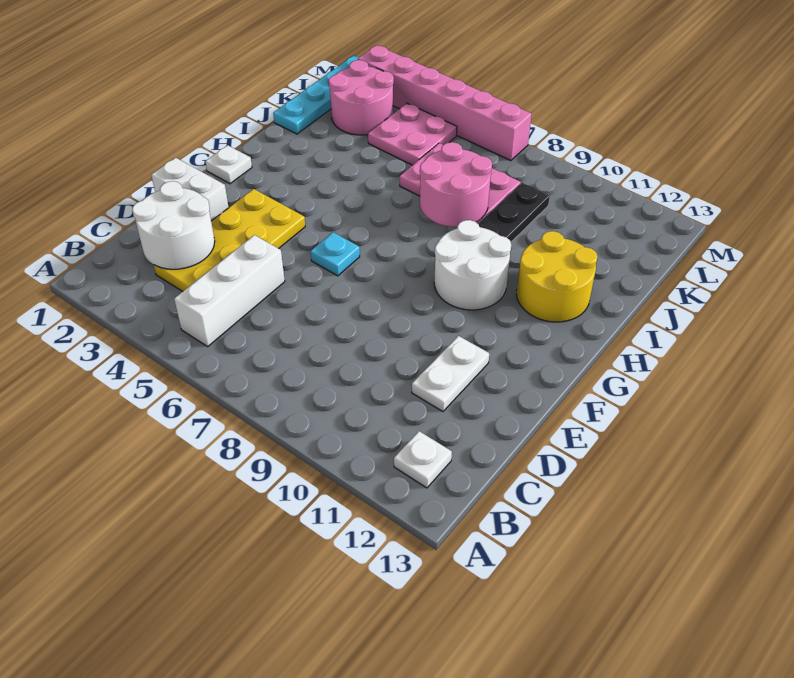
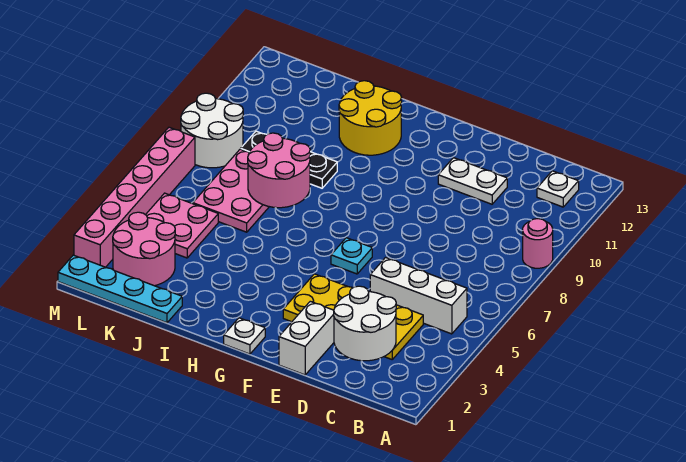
none -> pink round brick A9 level 1
white round brick G9:H10 level 1 -> white round brick L8:M9 level 1

